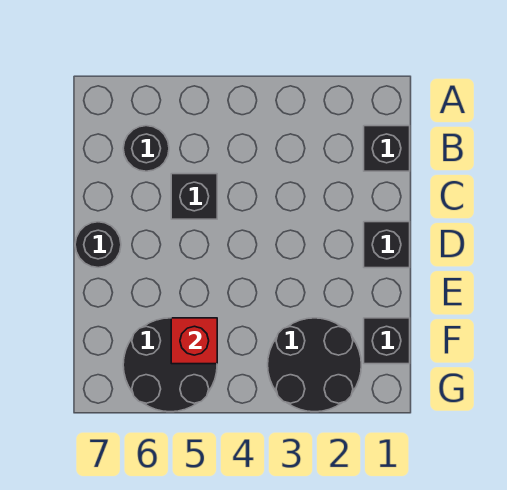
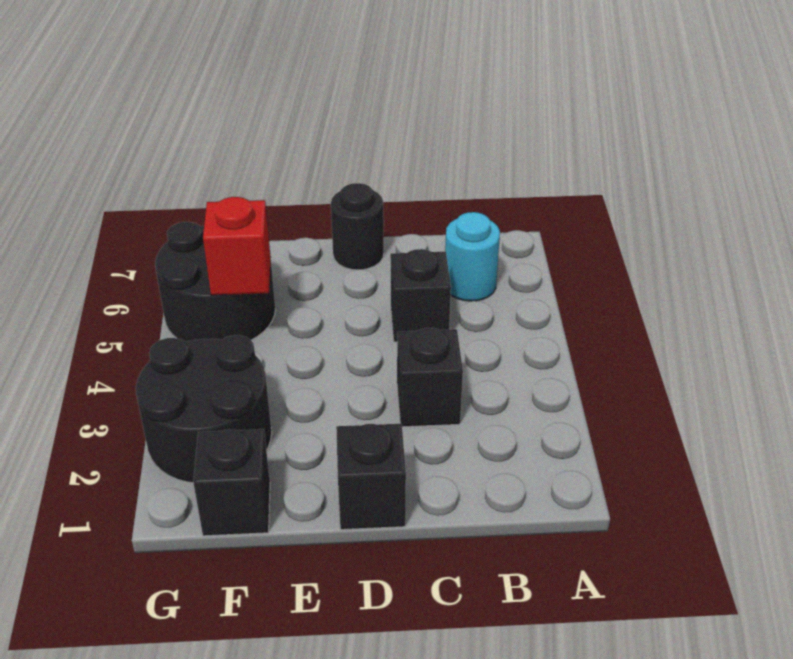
black brick B1 level 1 -> black brick C3 level 1
black round brick B6 level 1 -> cyan round brick B6 level 1

